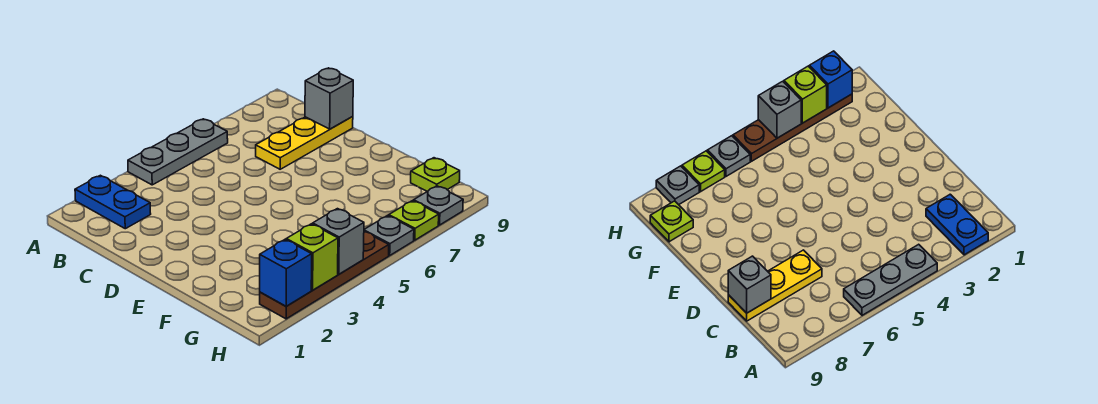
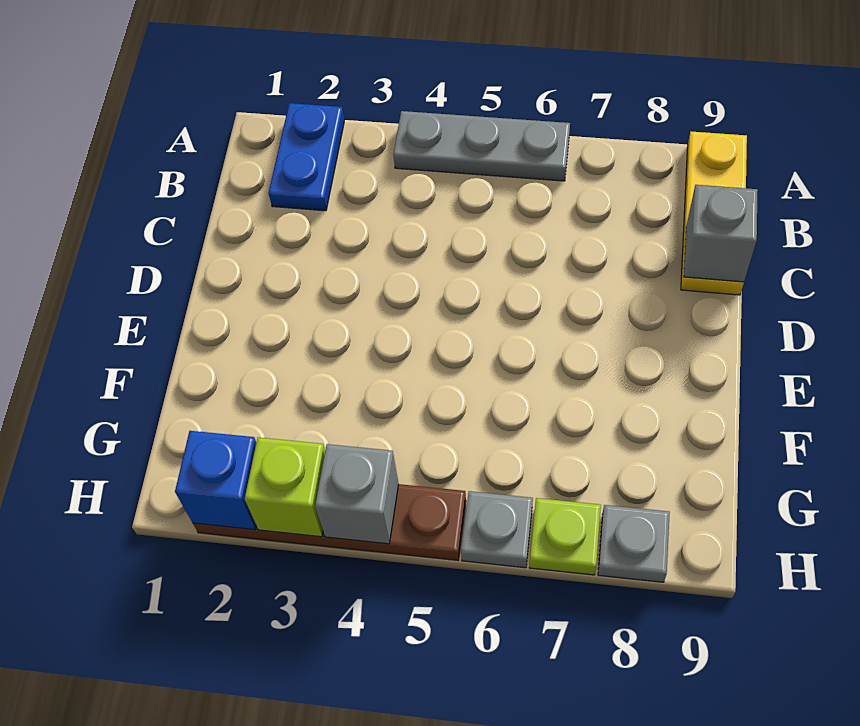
yellow plate C7:C9 level 1 -> yellow plate A9:C9 level 1
lime plate G9 level 1 -> none

